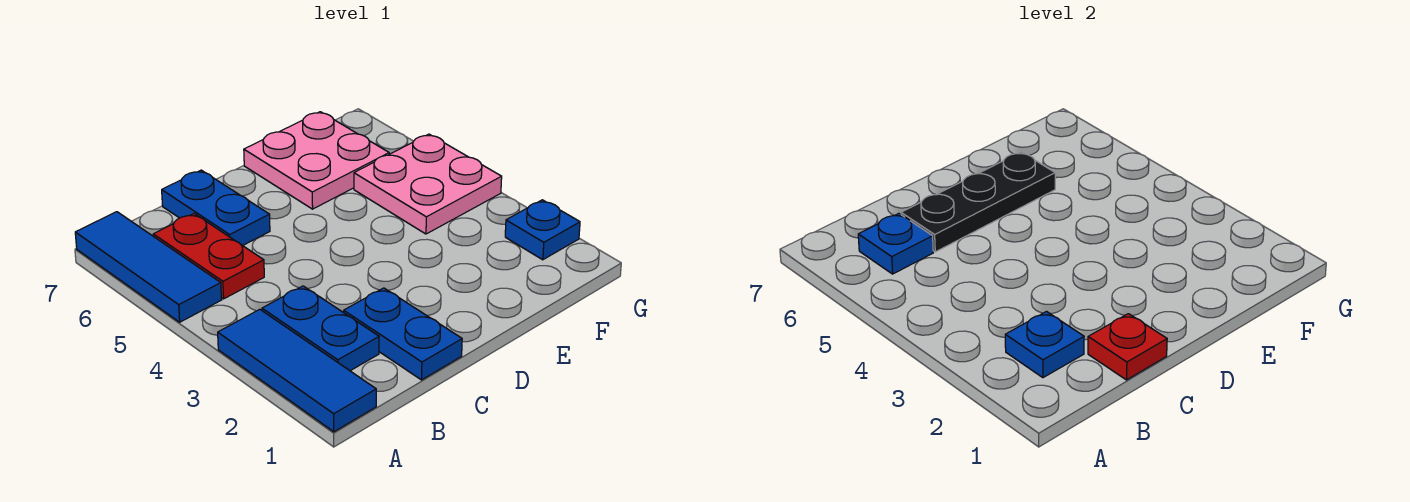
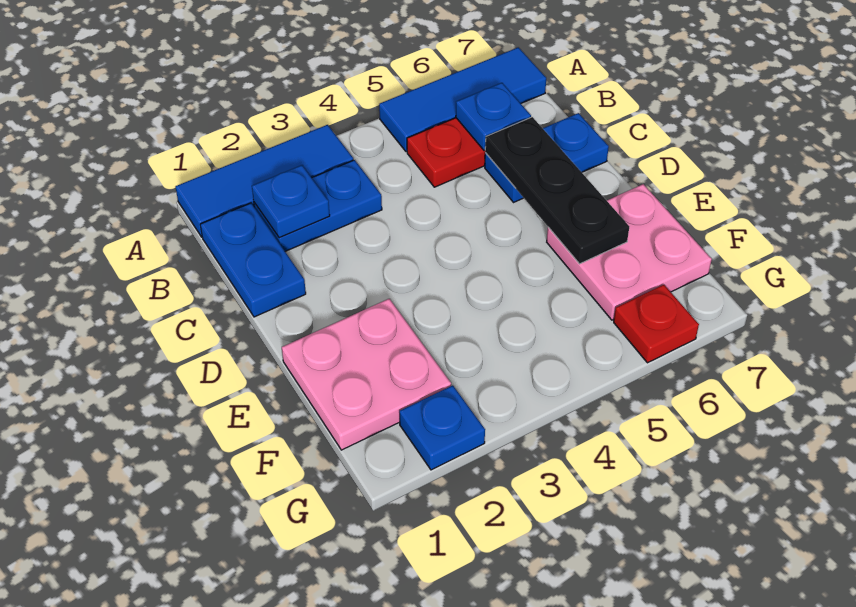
blue plate C1:C2 level 1 -> blue plate B1:C1 level 1
red plate C1 level 2 -> red plate G6 level 1
pink plate F4:G5 level 1 -> pink plate E1:F2 level 1

